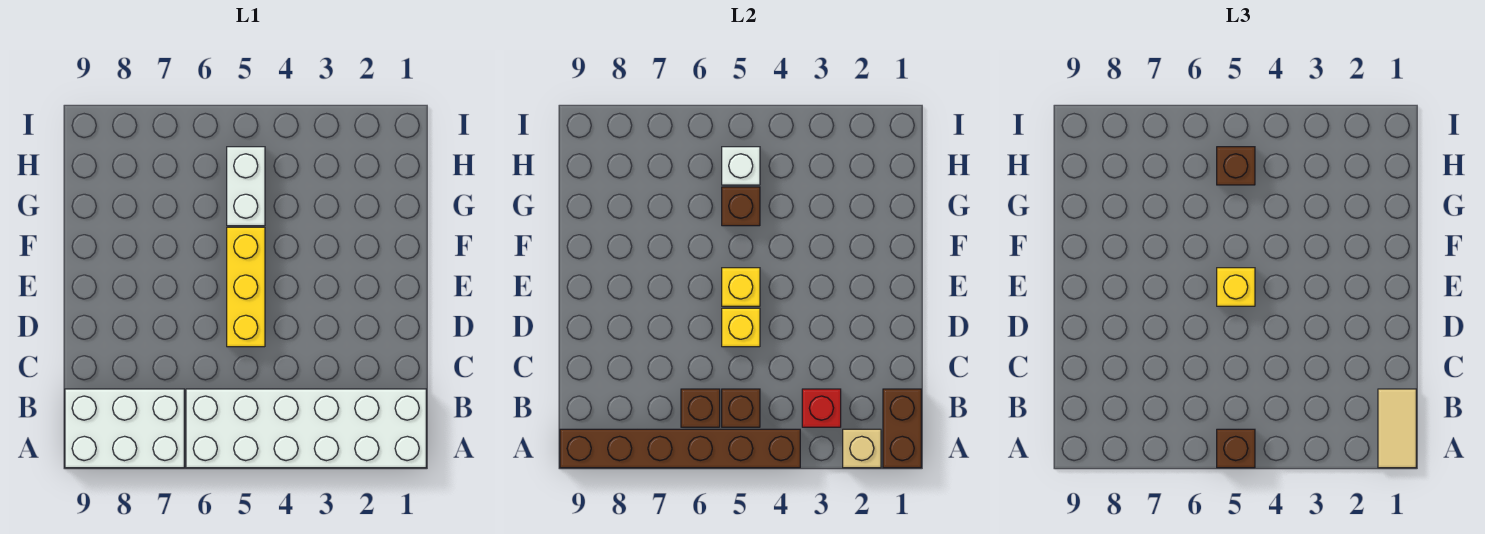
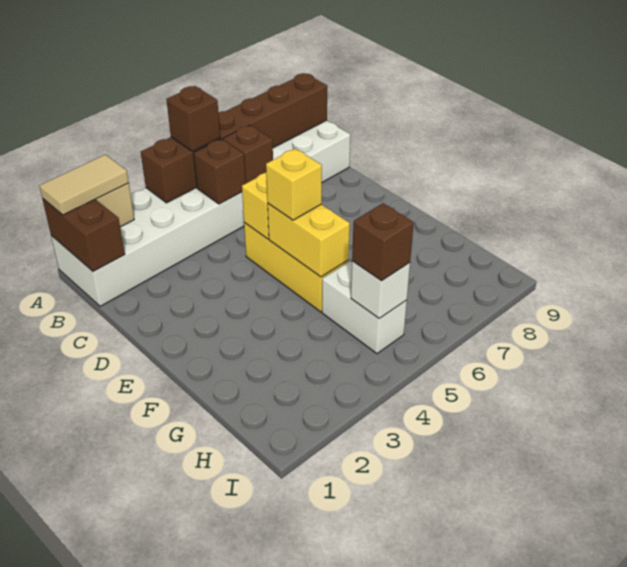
tan tile A1:B1 level 3 -> tan tile A1:A2 level 3
red brick B3 level 2 -> none
yellow brick E5 level 2 -> yellow brick E5:F5 level 2
brown brick G5 level 2 -> none

